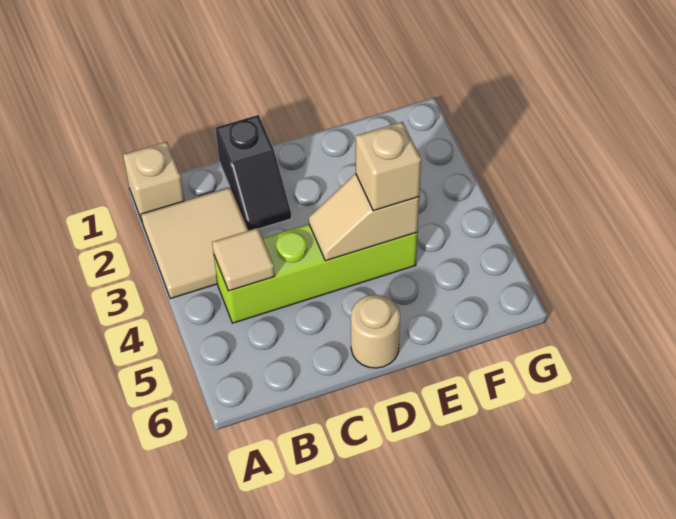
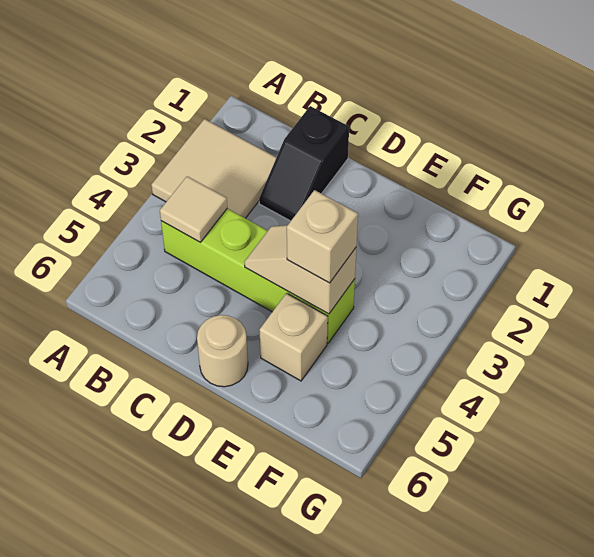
tan brick A1 level 1 -> tan brick E5 level 1

